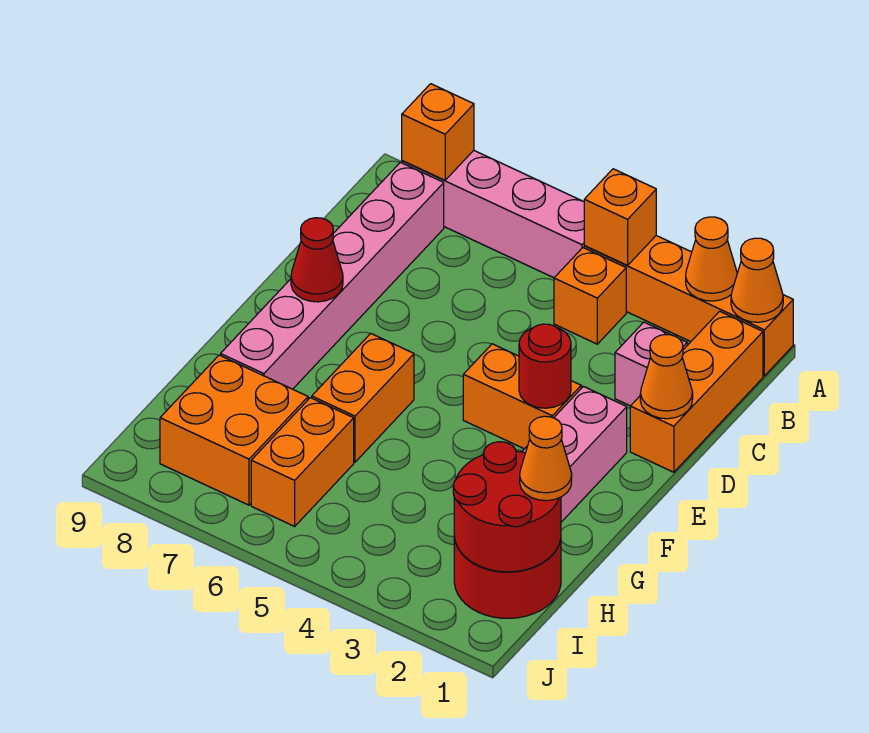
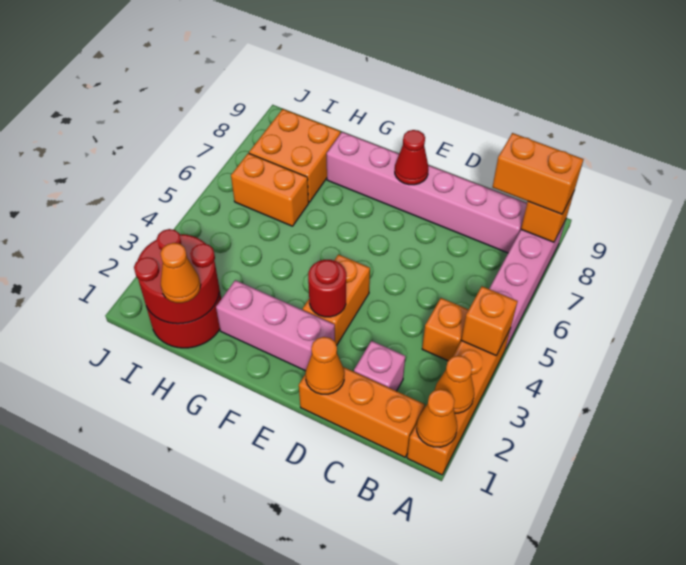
orange brick F6:G6 level 1 -> orange brick A8:B8 level 3

